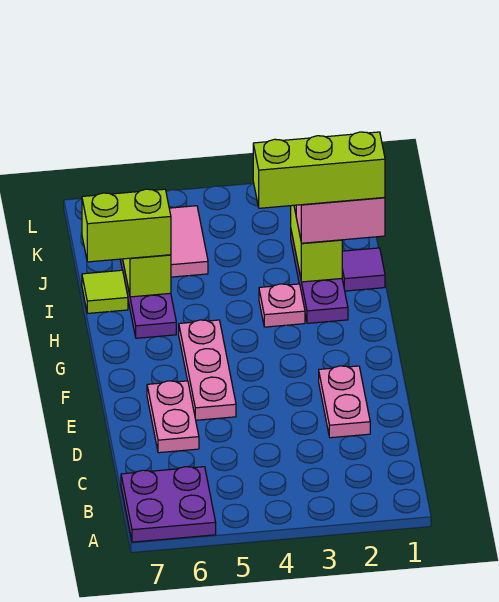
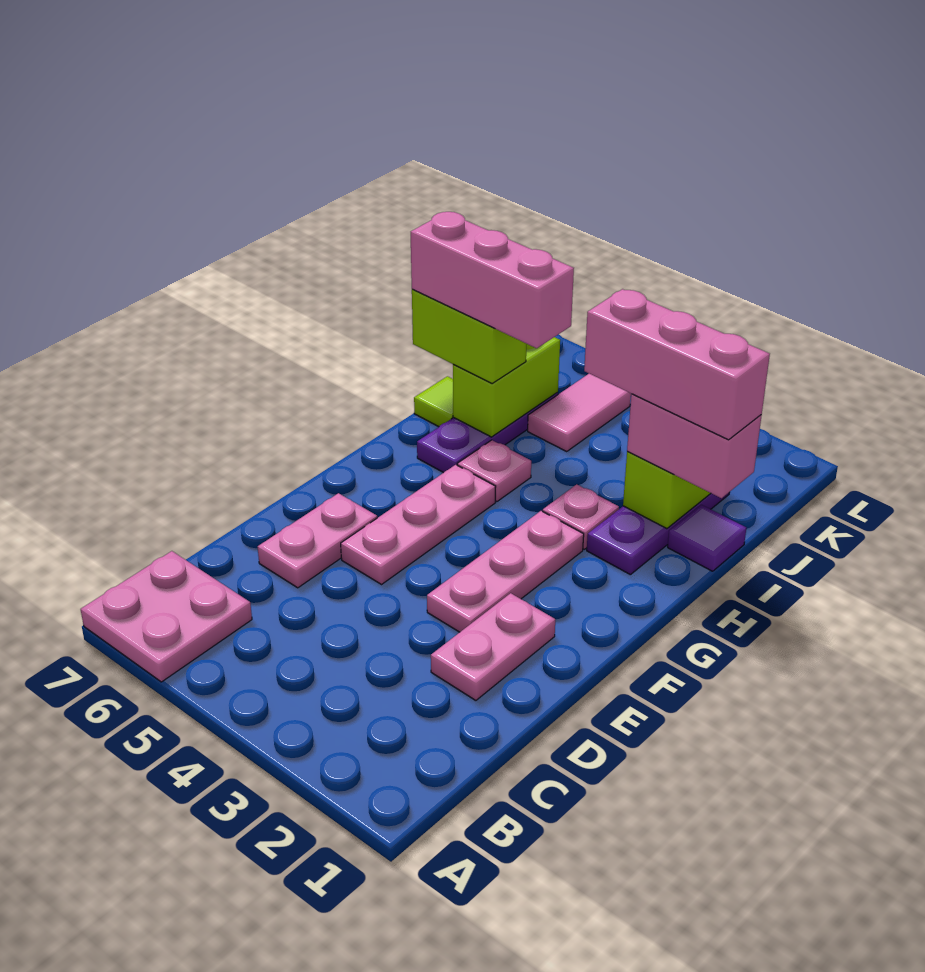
purple plate A6:B7 level 1 -> pink plate A6:B7 level 1
none -> pink plate E3:G3 level 1
none -> pink plate H5 level 1
lime brick I1:I3 level 4 -> pink brick I1:I3 level 4
none -> pink brick I5:I7 level 4

